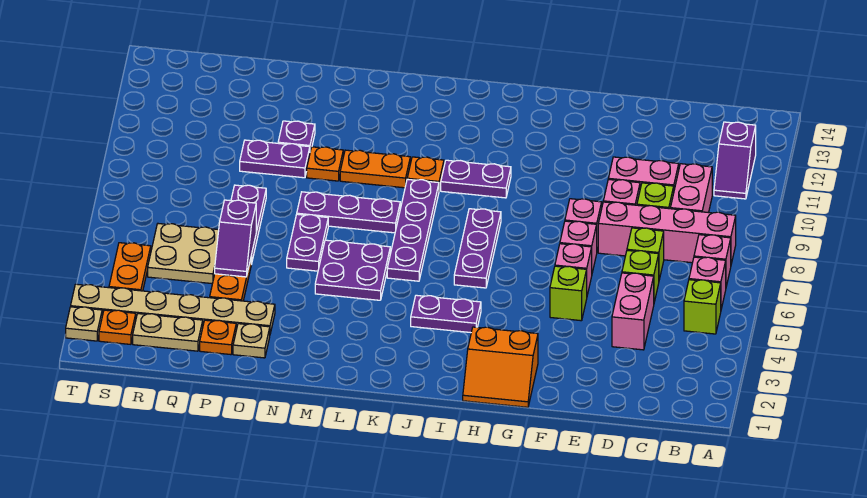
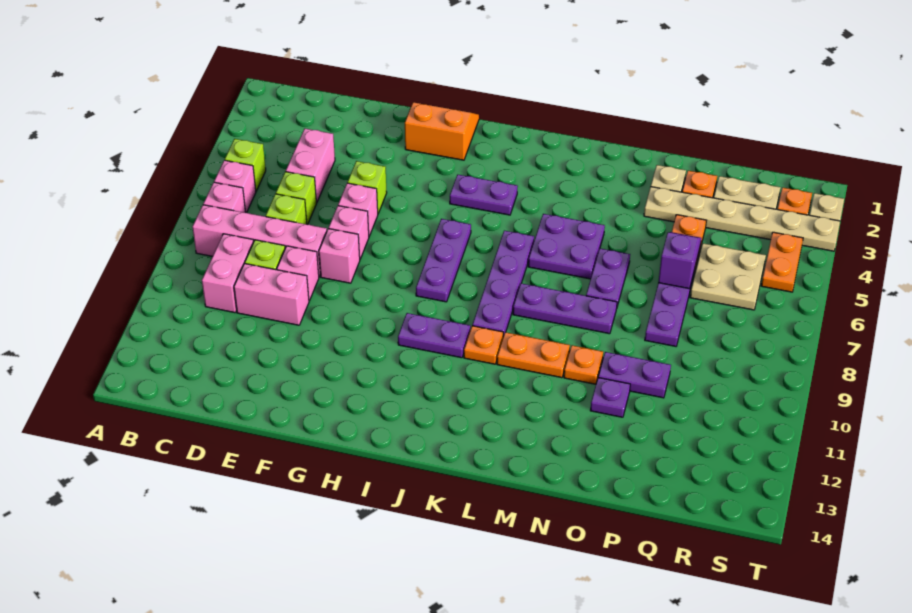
purple slope B11:B12 level 1 top 12 -> none

